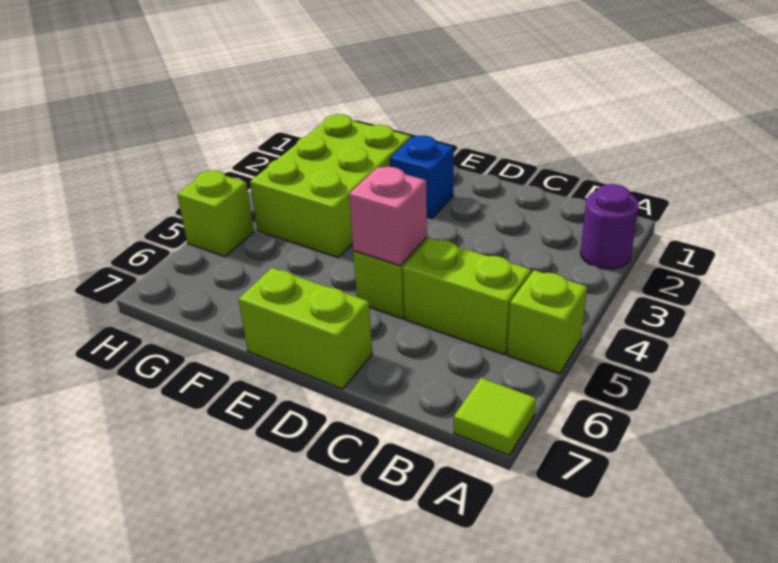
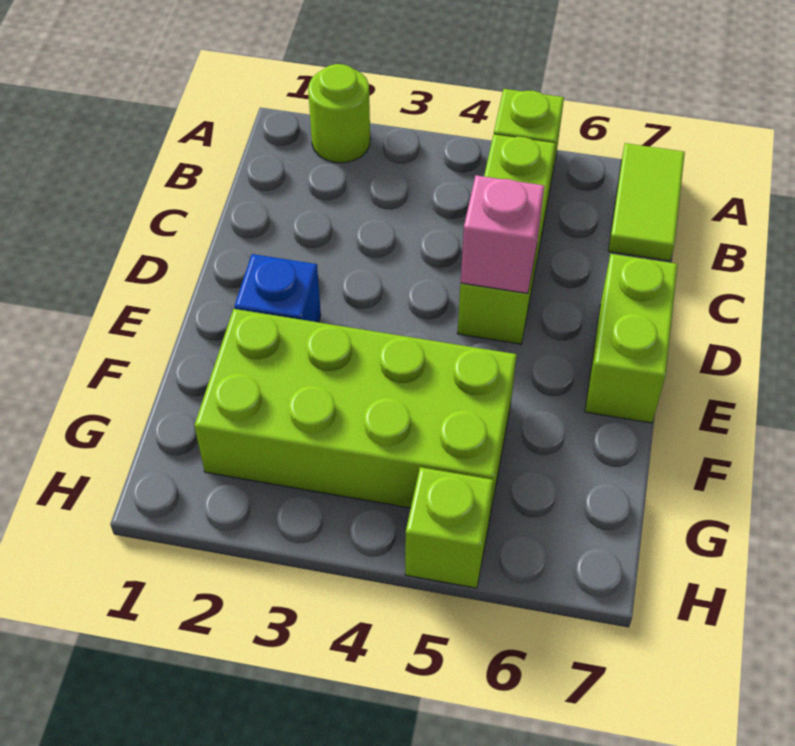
purple round brick A2 level 1 -> lime round brick A2 level 1
lime tile A7 level 1 -> lime tile A7:B7 level 1
lime brick F2:G4 level 1 -> lime brick F2:G5 level 1

